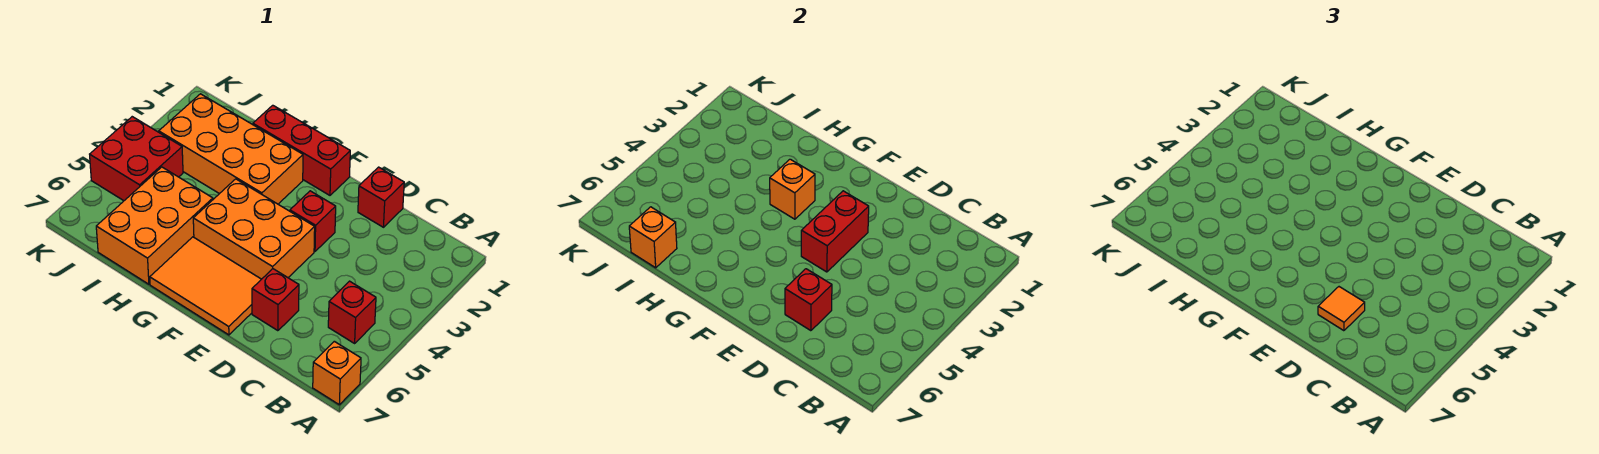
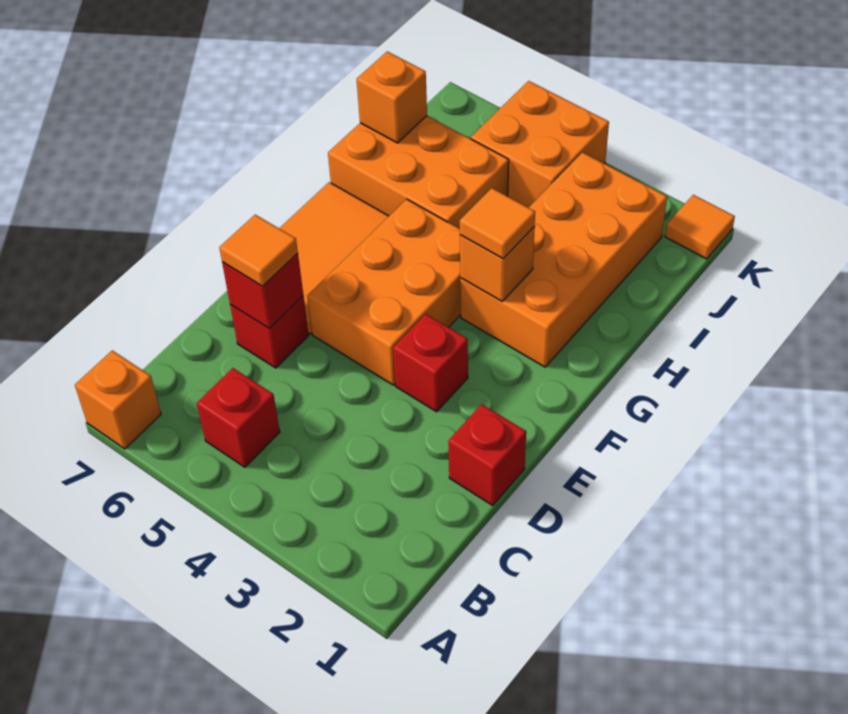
red brick E3:E4 level 2 -> none
red brick F1:H1 level 1 -> none
none -> orange tile G3 level 3
red brick J4:K5 level 1 -> orange brick J4:K5 level 1
none -> orange tile K1 level 1

